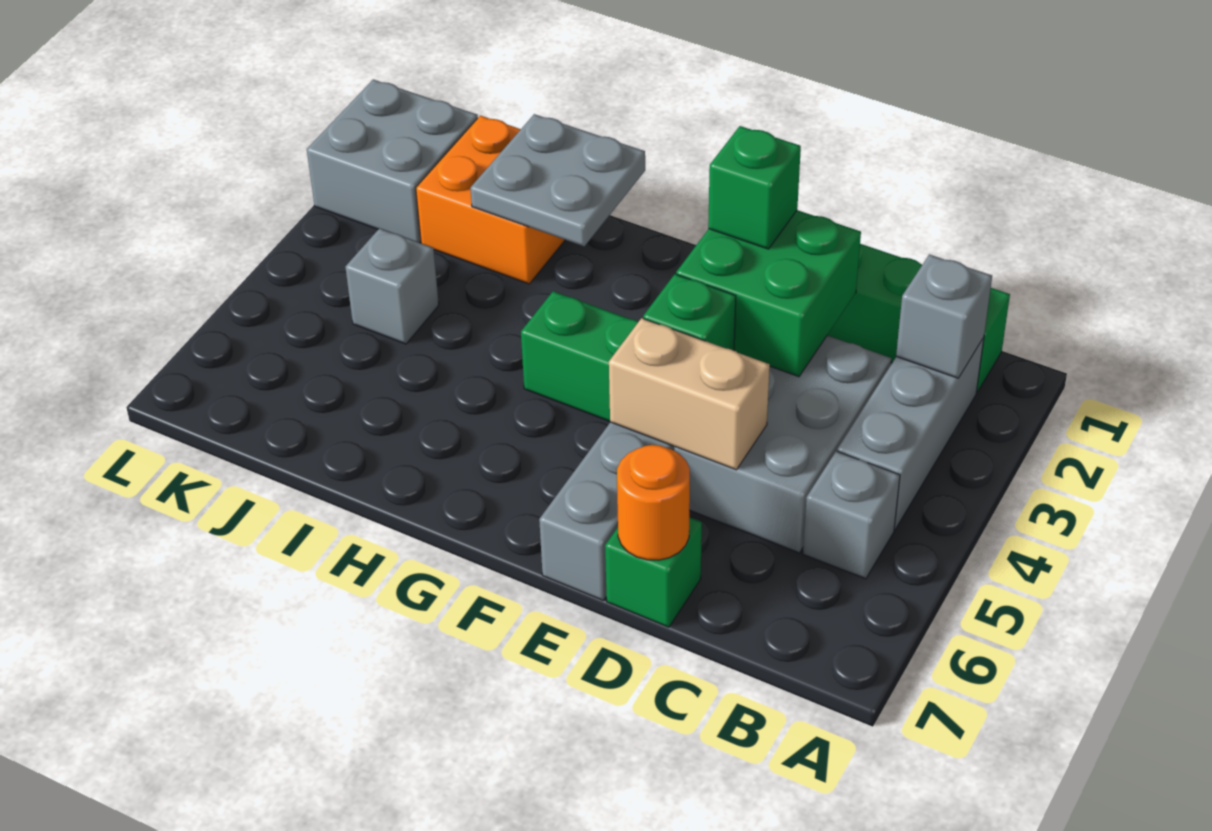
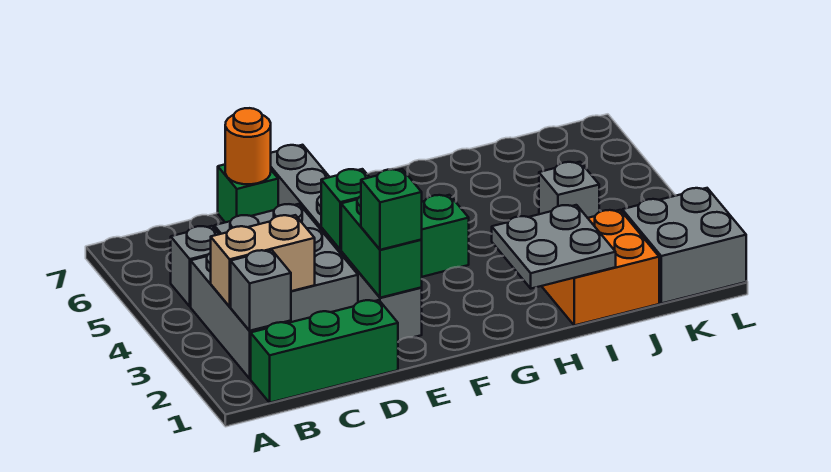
green brick D2:E3 level 2 -> green brick E2:E3 level 2
tan brick D5:E5 level 2 -> tan brick B3:C3 level 2

